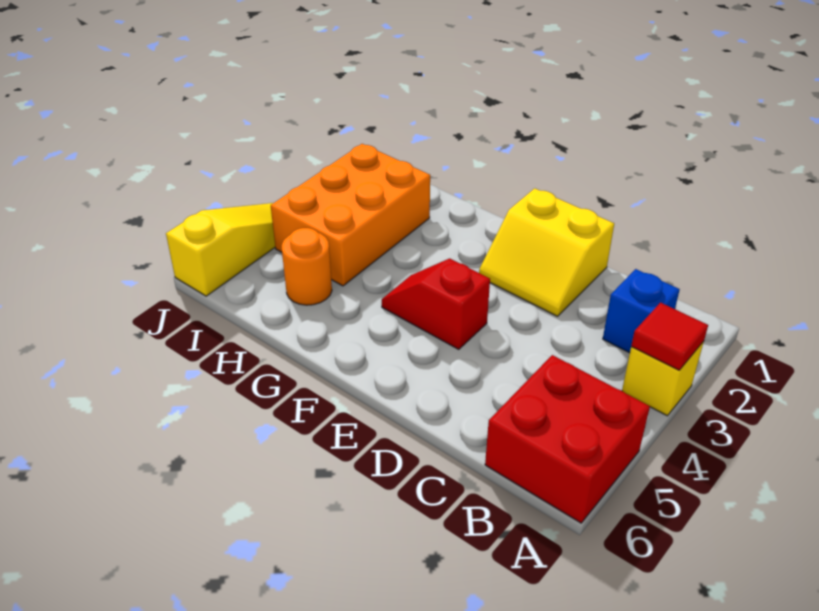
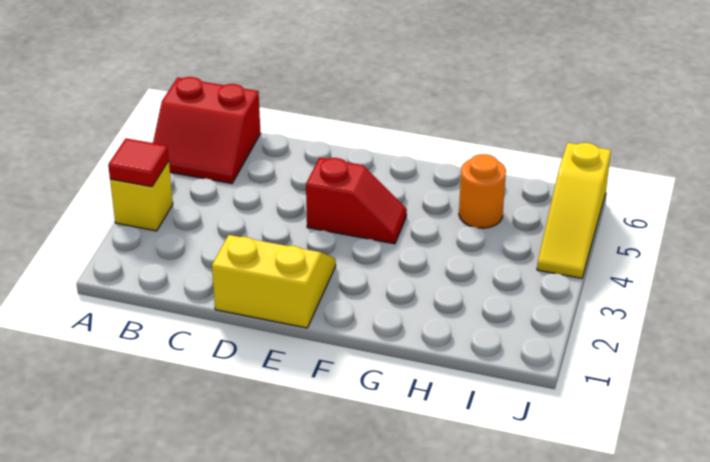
red brick A5:B6 level 1 -> red slope A5:B6 level 1 top 6
blue brick B2 level 1 -> none
orange brick H2:I4 level 1 -> none

